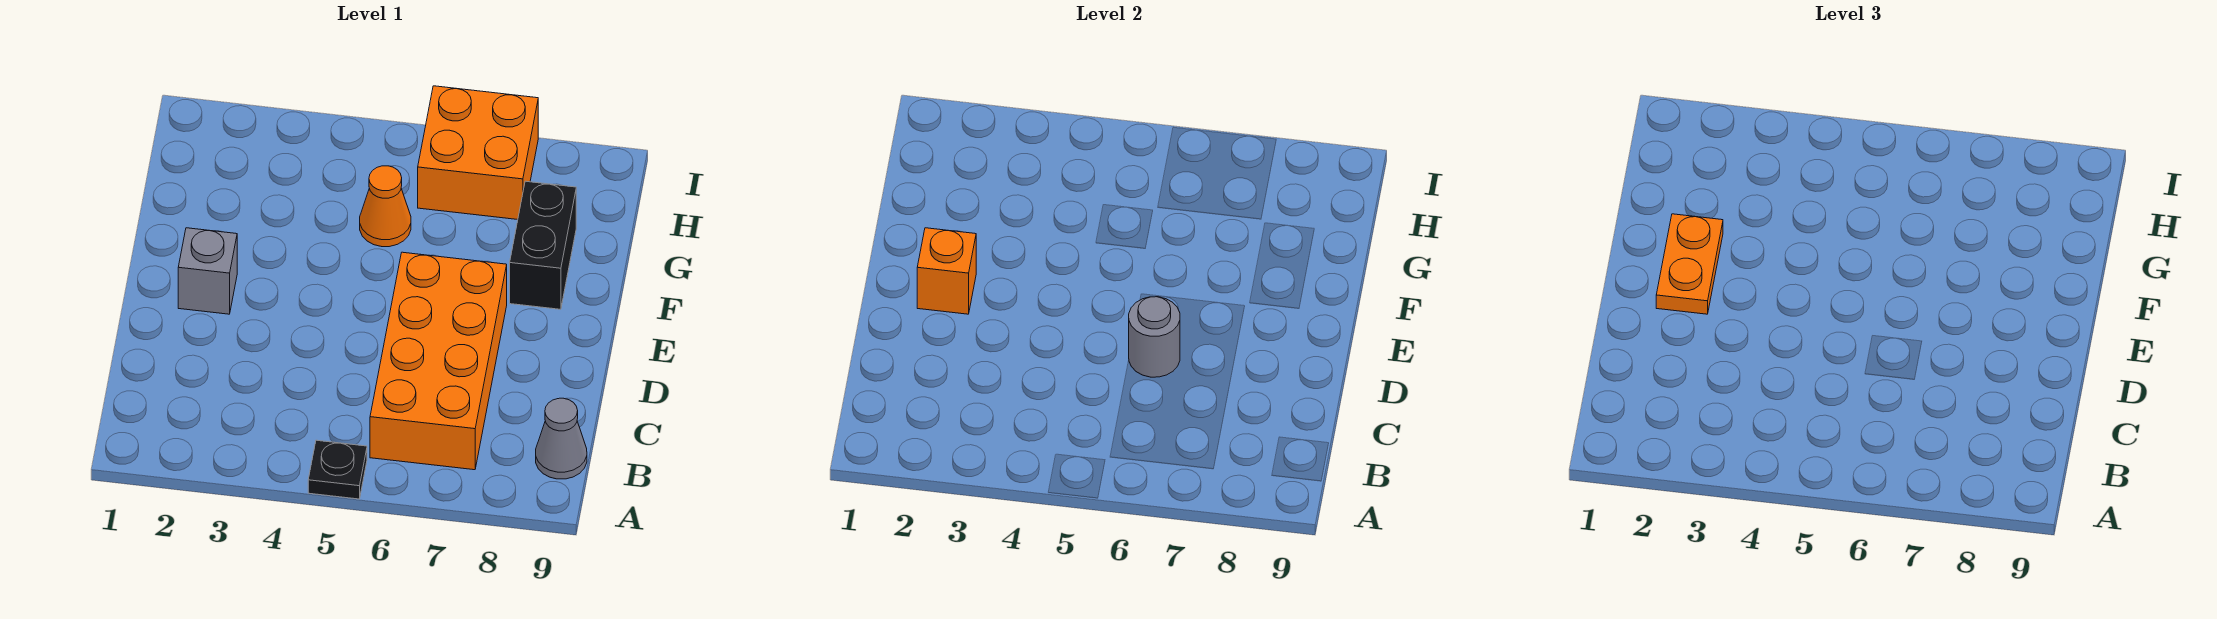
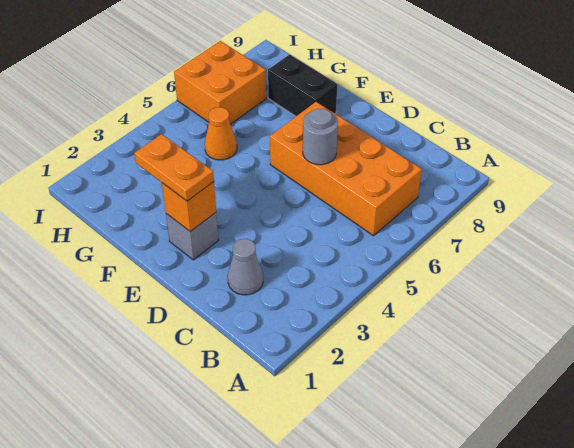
black plate A5 level 1 -> none
grey cone B9 level 1 -> grey cone C2 level 1

